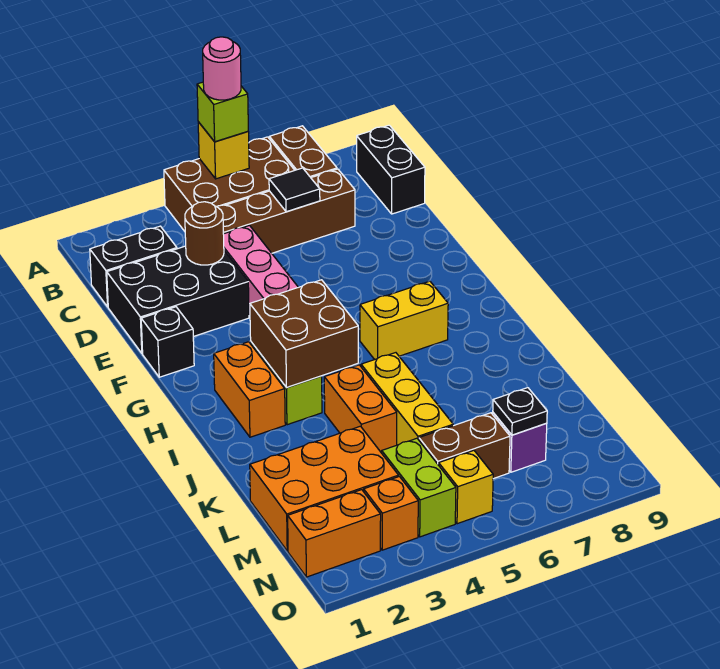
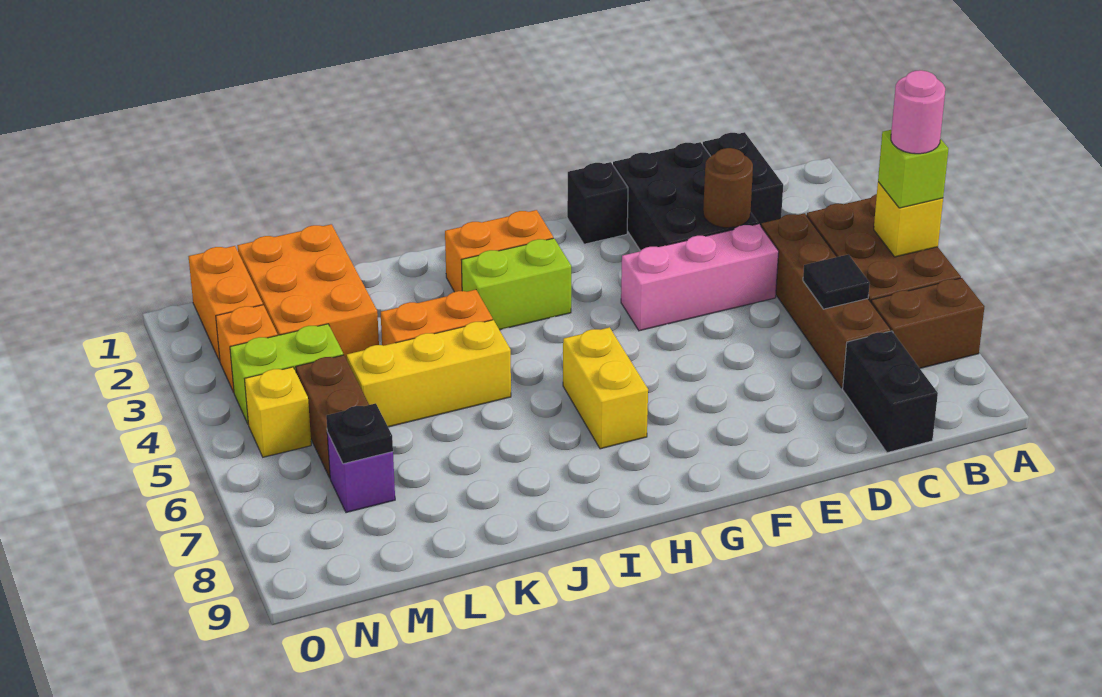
black brick B9:C9 level 1 -> black brick C8:C9 level 1
brown brick H3:I4 level 2 -> none

